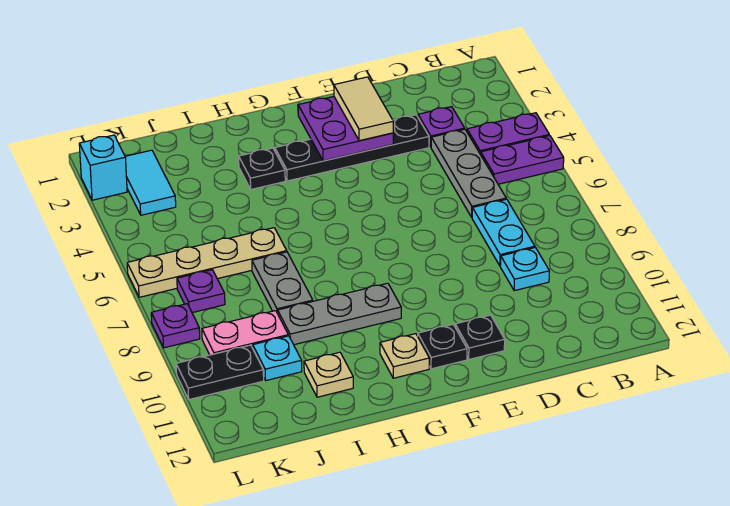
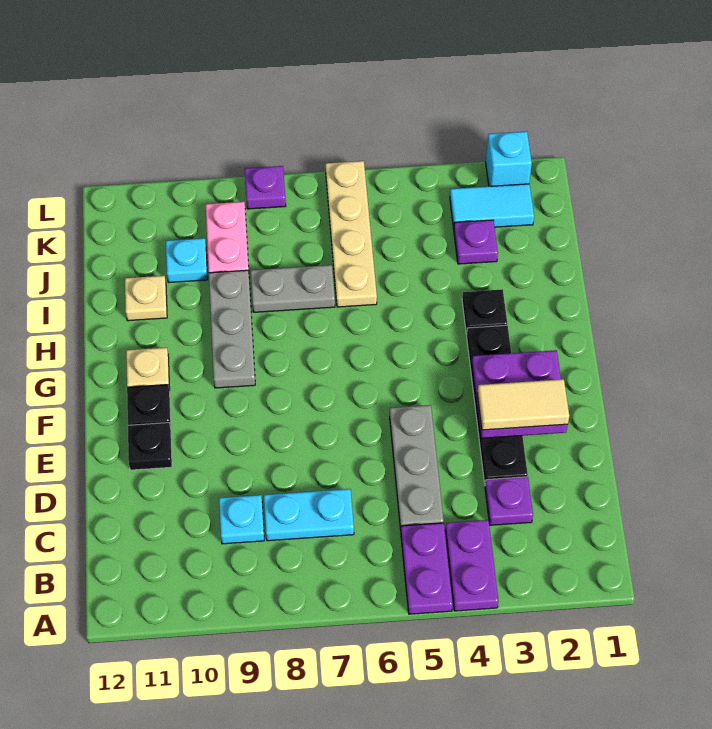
grey plate C4:C6 level 1 -> grey plate C5:E5 level 1
purple plate K7 level 1 -> purple plate J3 level 1
black plate K10:L10 level 1 -> none

